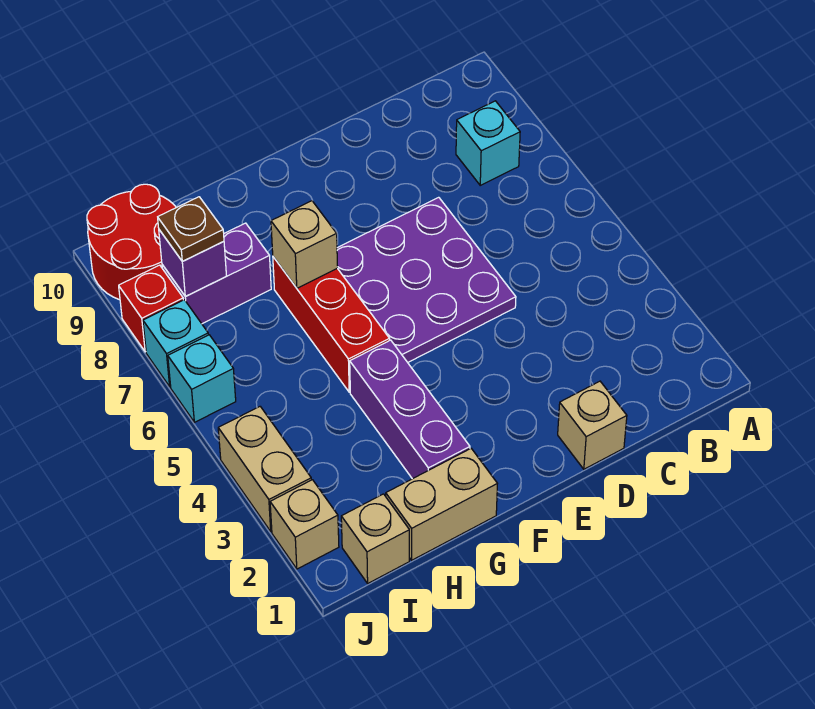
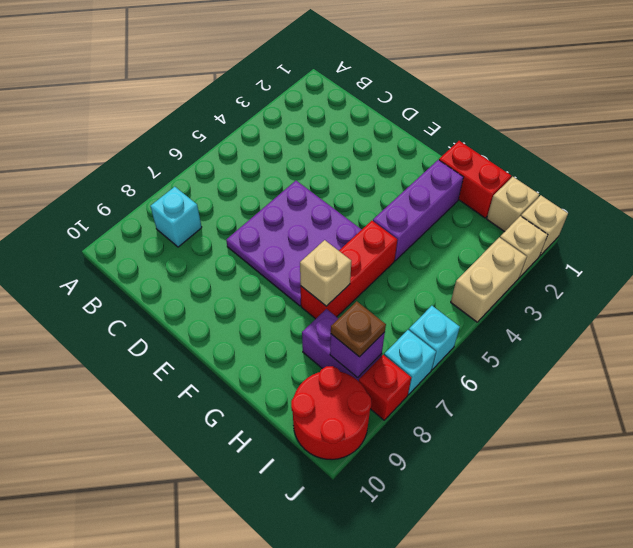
tan brick D1 level 1 -> tan brick J1 level 1
tan brick G1:H1 level 1 -> red brick G1:H1 level 1

